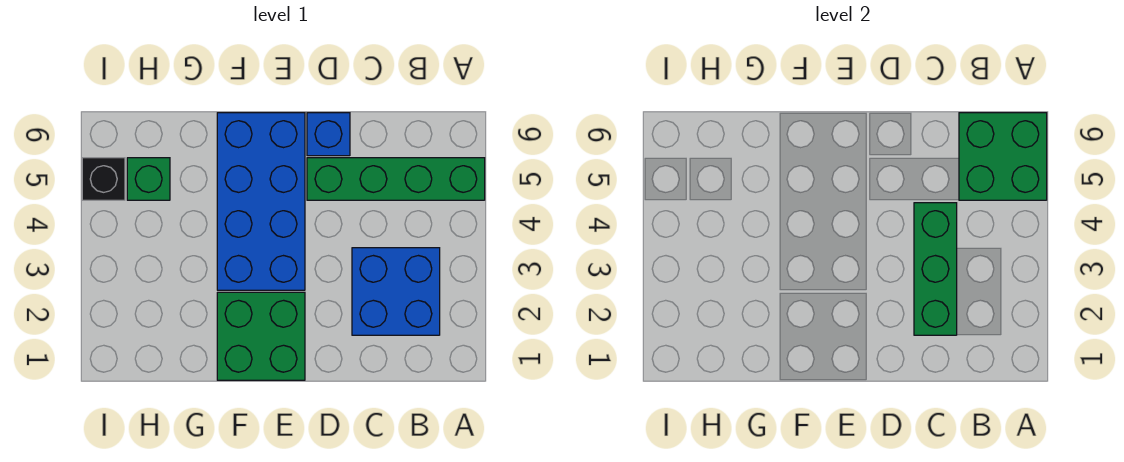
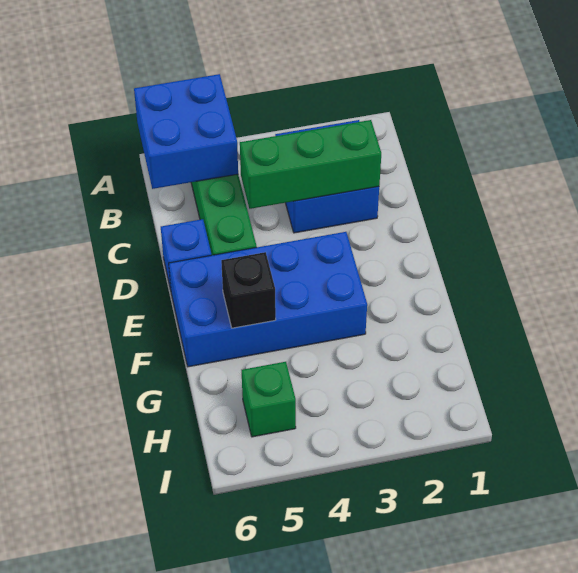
green brick A5:B6 level 2 -> blue brick A5:B6 level 2
green brick E1:F2 level 1 -> none
black brick I5 level 1 -> black brick F5 level 2

